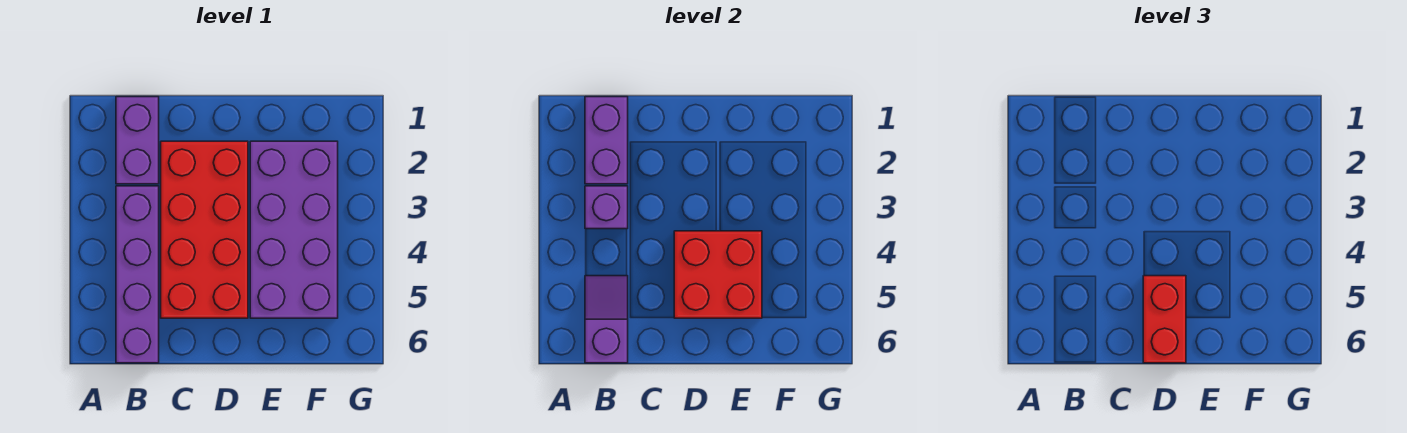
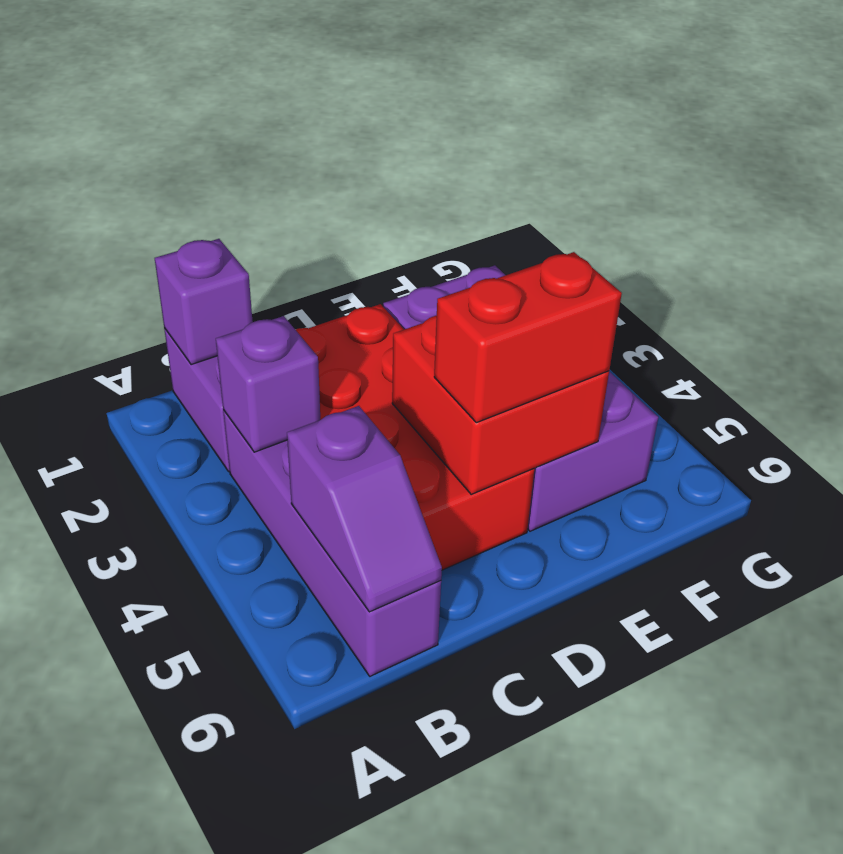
purple brick B1:B2 level 2 -> purple brick B1 level 2
purple slope B5:B6 level 2 top 6 -> purple slope B5:B6 level 2 top 5
red brick D5:D6 level 3 -> red brick D5:E5 level 3

